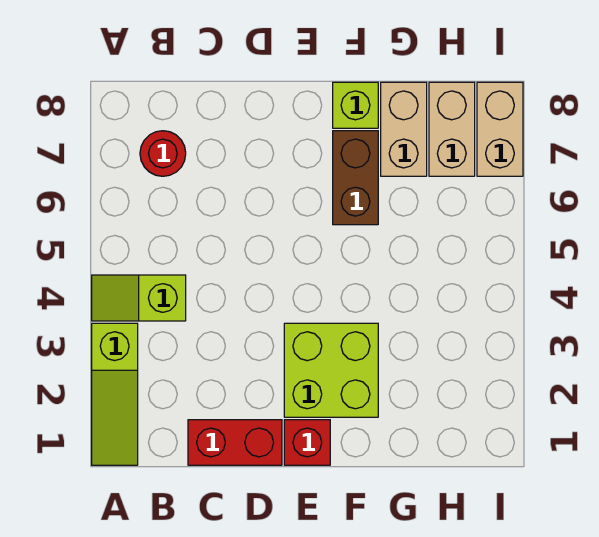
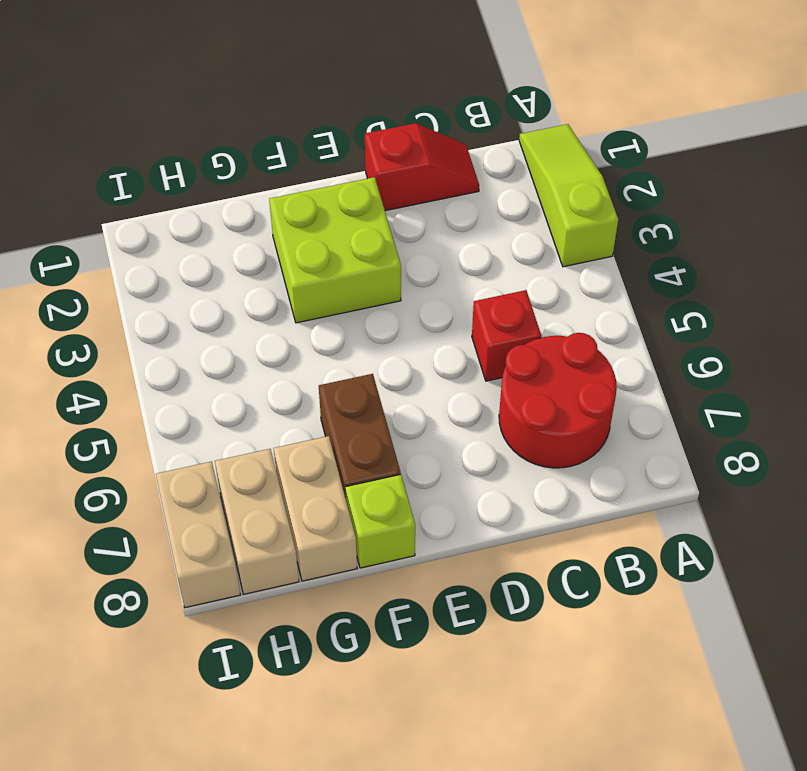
lime slope A4:B4 level 1 top B -> none
red round brick B7 level 1 -> red round brick B6:C7 level 1
red brick C1:D1 level 1 -> red slope C1:D1 level 1 top D
red brick E1 level 1 -> red brick C5 level 1

